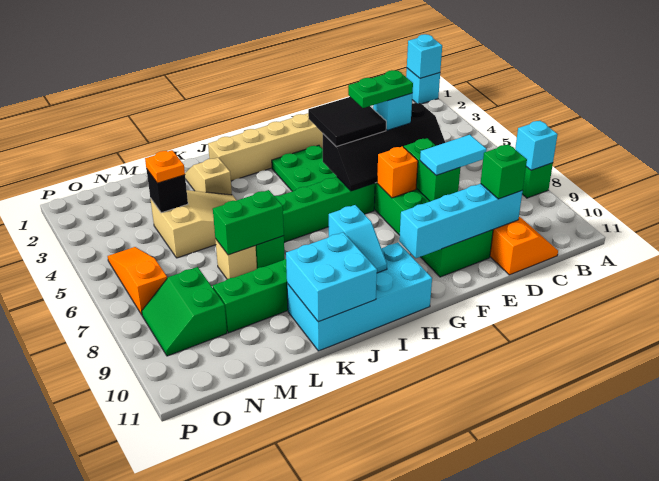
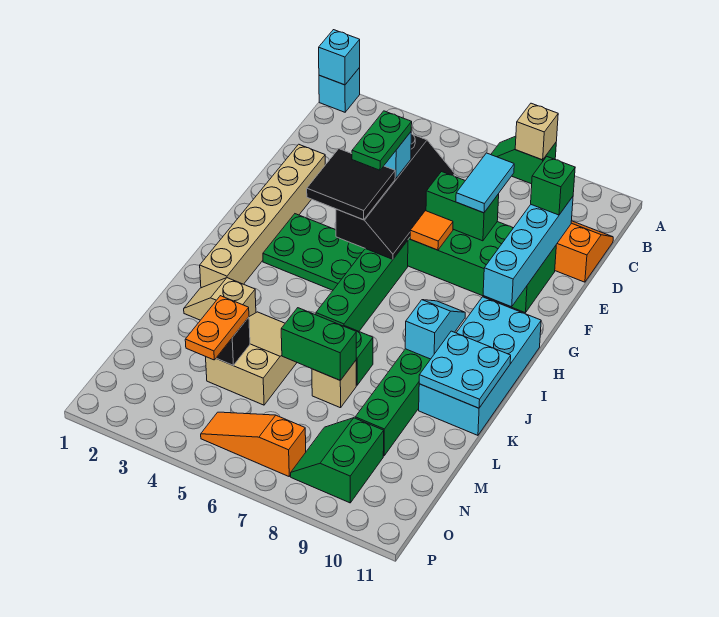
cyan brick A8 level 2 -> tan brick A8 level 2
orange brick F7 level 2 -> orange tile F7 level 2
cyan slope I9:I10 level 2 top 9 -> cyan slope I9:J9 level 2 top J
cyan brick J10:K11 level 2 -> cyan plate J10:K11 level 2
green brick K7:L7 level 2 -> green brick L6:L7 level 2
orange plate M4 level 3 -> orange plate M4:N4 level 3
green slope N8:O9 level 1 top N -> green slope N8:O9 level 1 top 9

